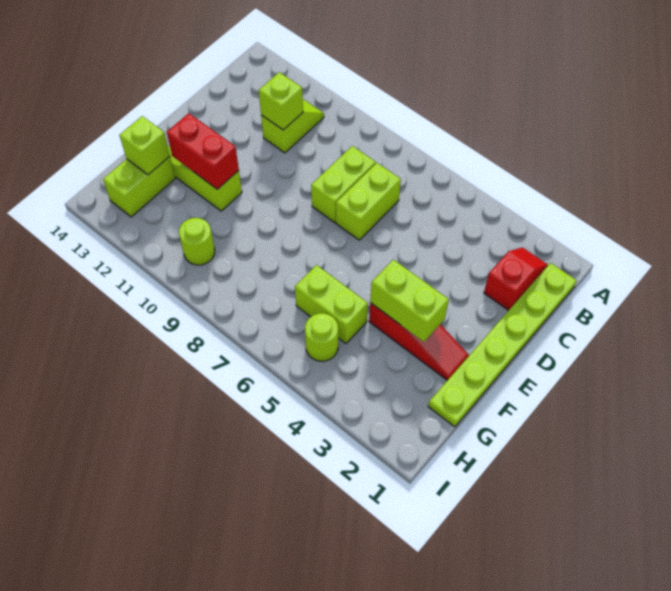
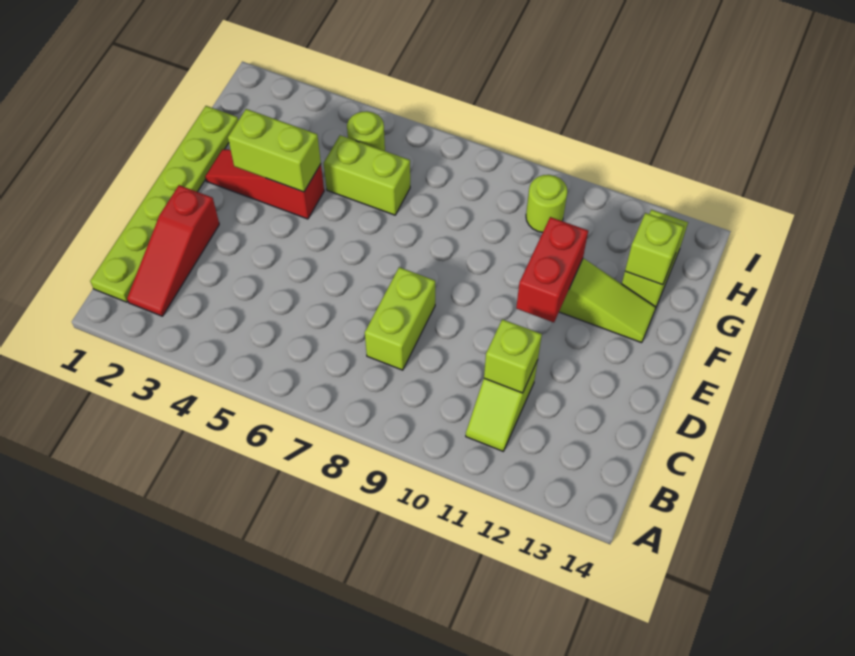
red slope B2:C2 level 1 top C -> red slope B2:D2 level 1 top D
lime brick C7:D7 level 1 -> none
red brick F11:F12 level 2 -> red brick E11:F11 level 2

